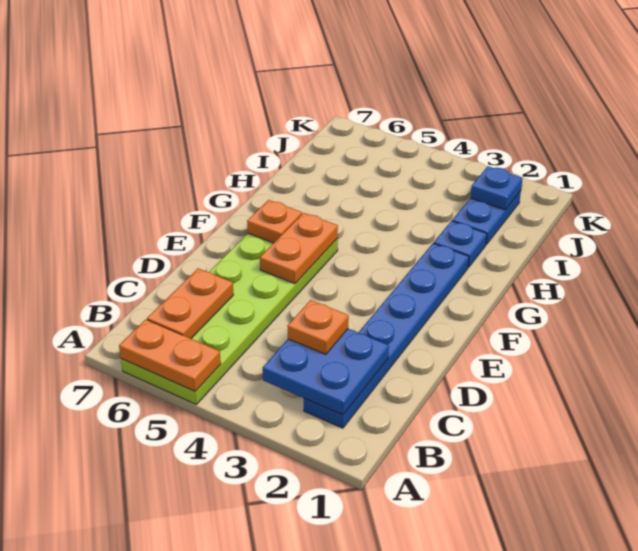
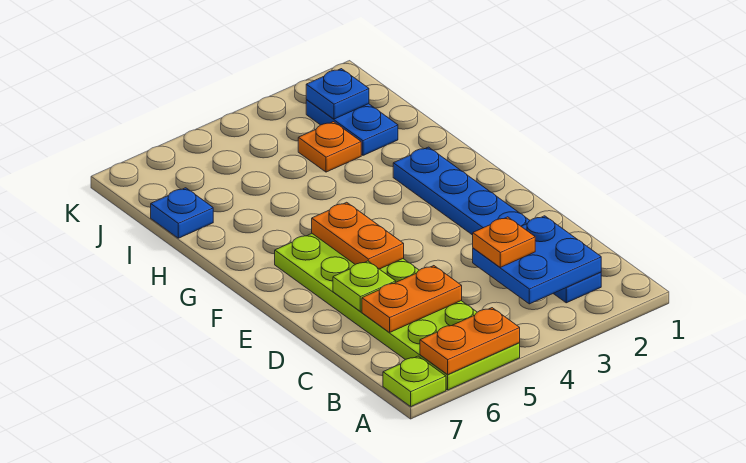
none -> lime plate A7 level 1
orange plate B6:C6 level 2 -> orange plate C5:C6 level 2
none -> lime plate D6 level 2
orange plate F6 level 2 -> orange plate I3 level 1
blue plate H2 level 1 -> blue plate I7 level 1

